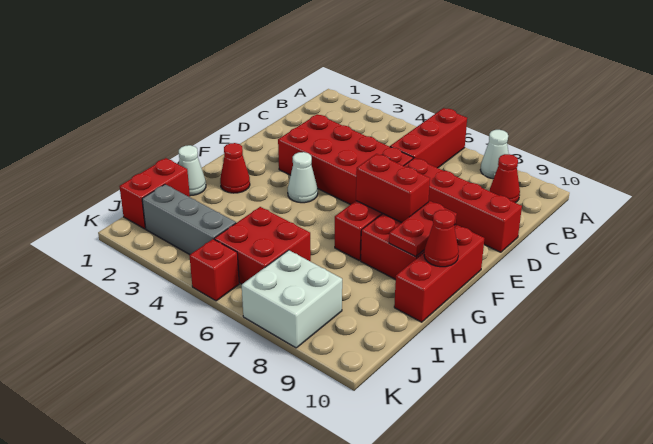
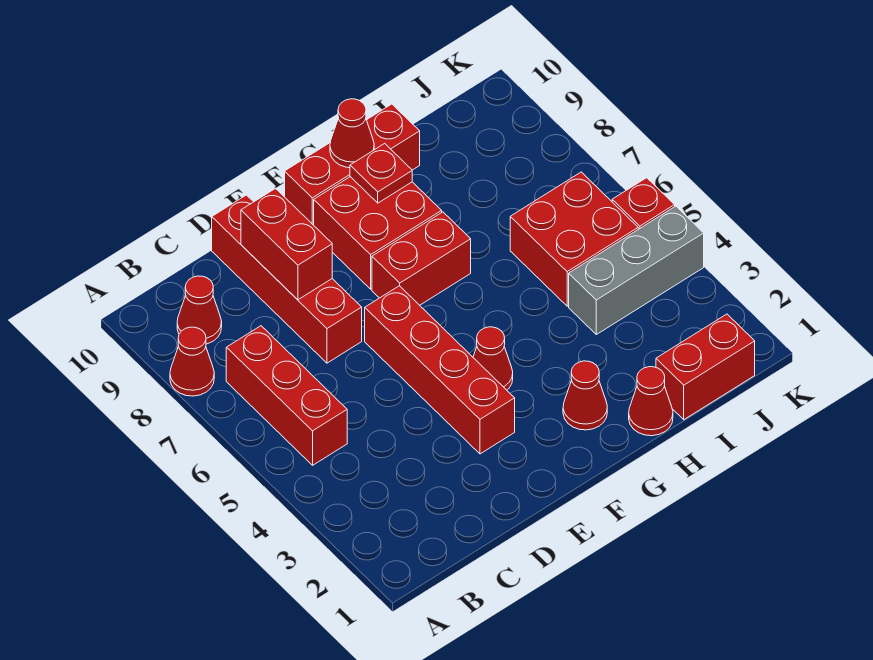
red brick A6:C6 level 1 -> red brick B5:B7 level 1
white cone A8 level 1 -> red cone A8 level 1
red brick D3:E6 level 1 -> red brick E3:E6 level 1
white cone F4 level 1 -> red cone F4 level 1
red brick F7:F8 level 2 -> red brick D8:D9 level 2
red plate F9:G9 level 2 -> red plate G9 level 2
white cone H1 level 1 -> red cone H1 level 1
grey brick J2:J4 level 1 -> grey brick I4:K4 level 1
white brick J7:K8 level 1 -> none

